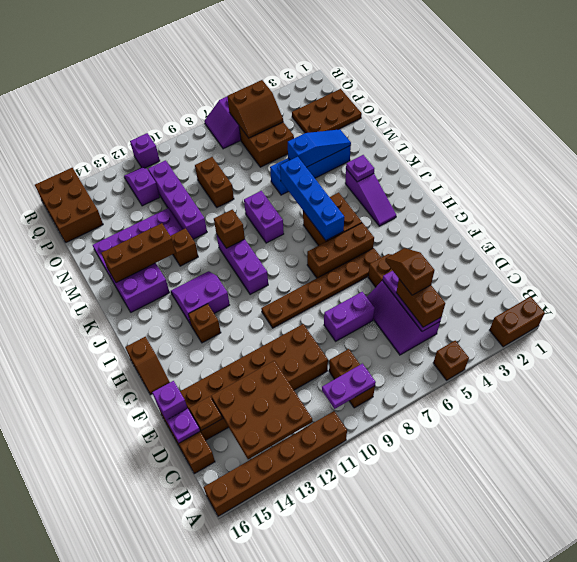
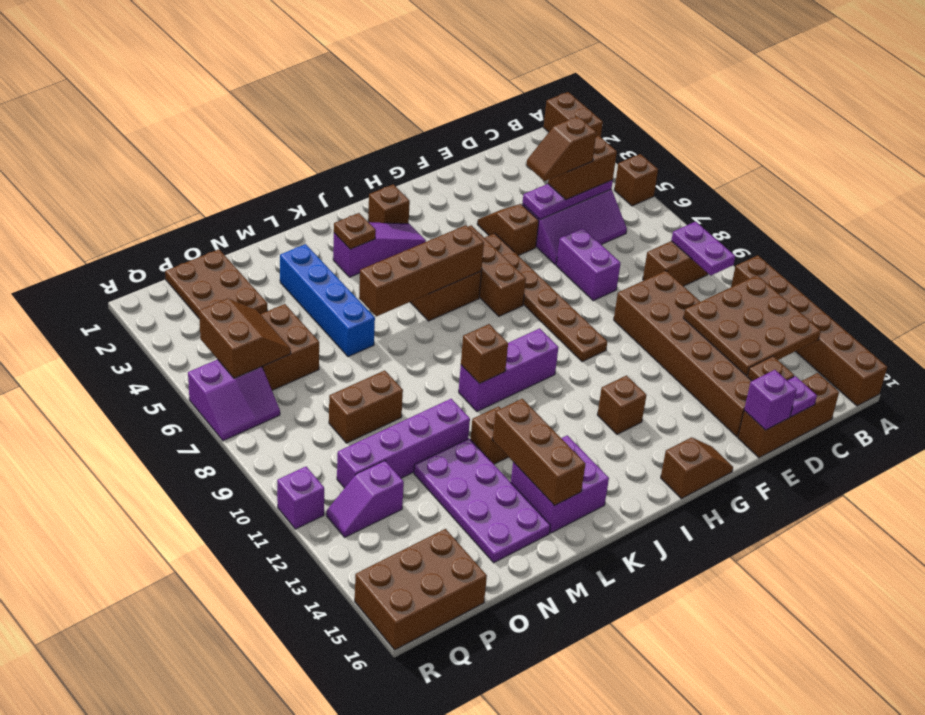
none -> brown brick I2 level 1
blue brick I6:L6 level 2 -> brown brick I6:L6 level 2
purple slope I12:J13 level 1 top I -> none
purple plate K3 level 2 -> brown plate K3 level 2
purple brick K8:L8 level 1 -> none
blue slope M3:M5 level 2 top 5 -> none

